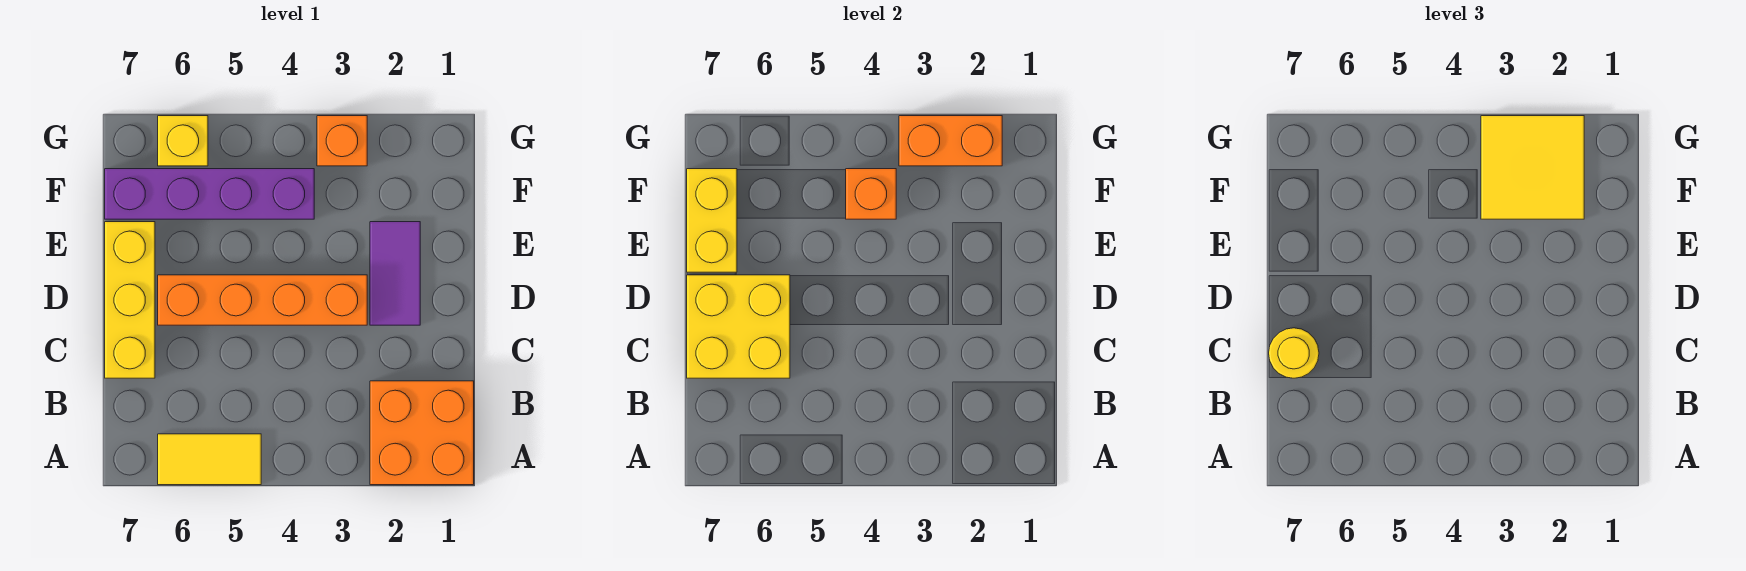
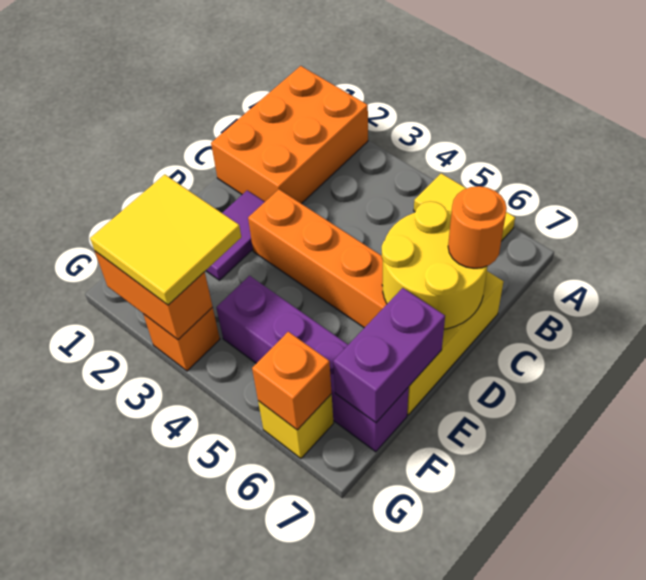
orange brick A1:B2 level 1 -> orange brick A1:C2 level 1
yellow brick C6:D7 level 2 -> yellow round brick C6:D7 level 2
yellow round brick C7 level 3 -> orange round brick C7 level 3
yellow brick E7:F7 level 2 -> purple brick E7:F7 level 2
orange brick F4 level 2 -> orange brick G6 level 2

